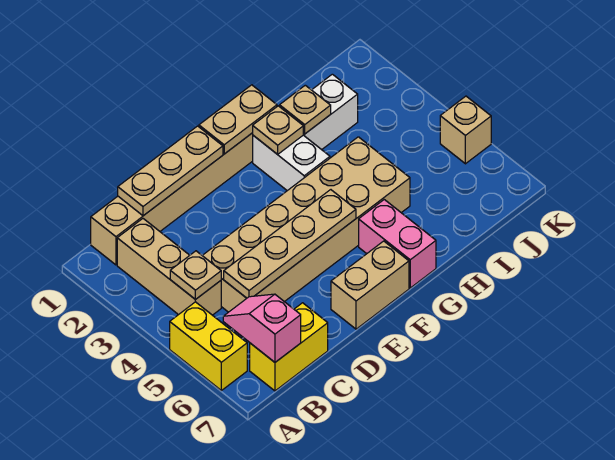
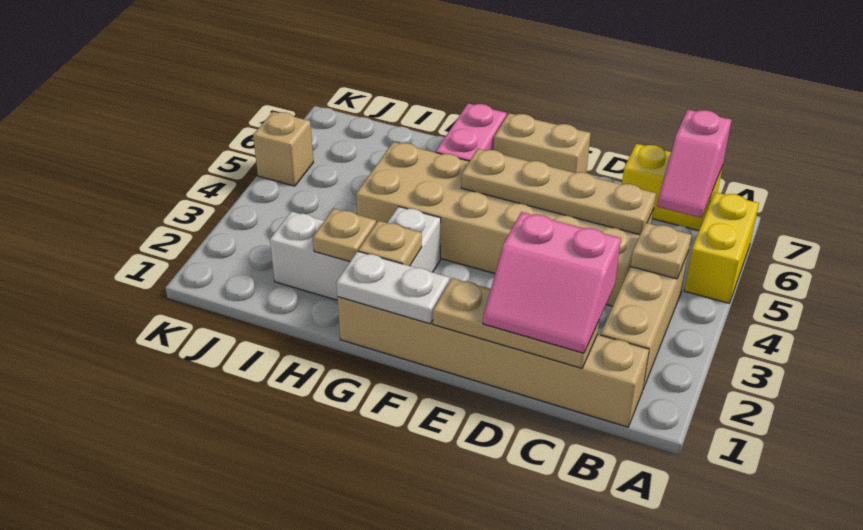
none -> pink slope C1:D2 level 3 top 2
tan plate F1:G1 level 2 -> white plate F1:G1 level 2

